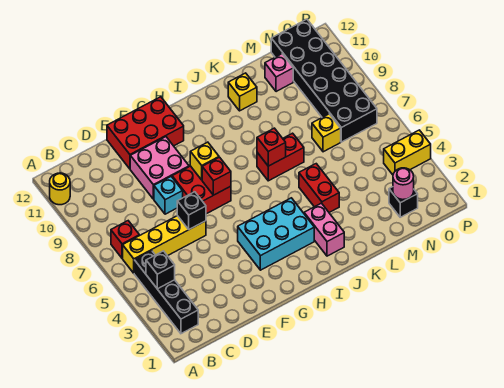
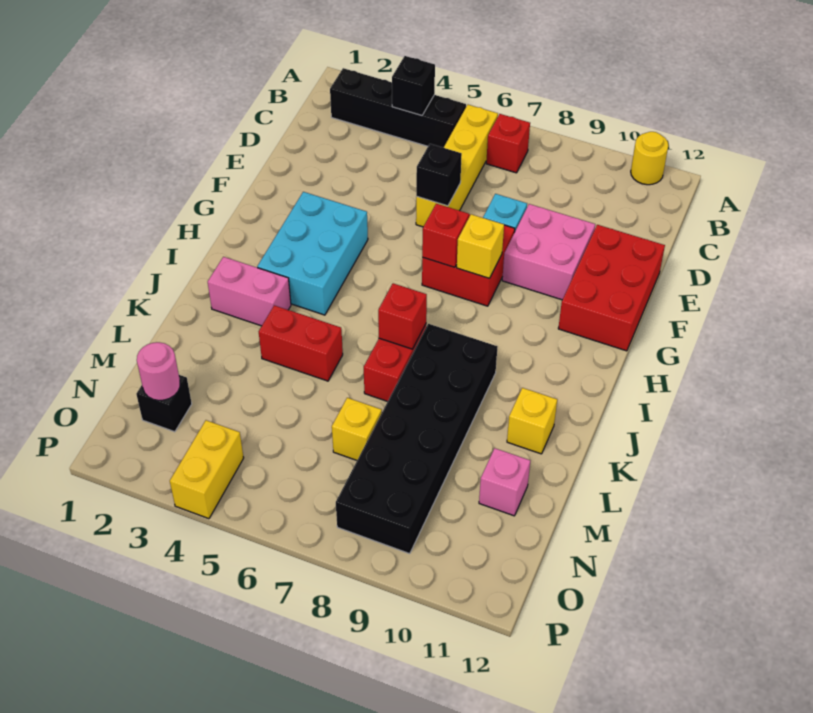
black brick N7:O12 level 1 -> black brick J8:O9 level 1

